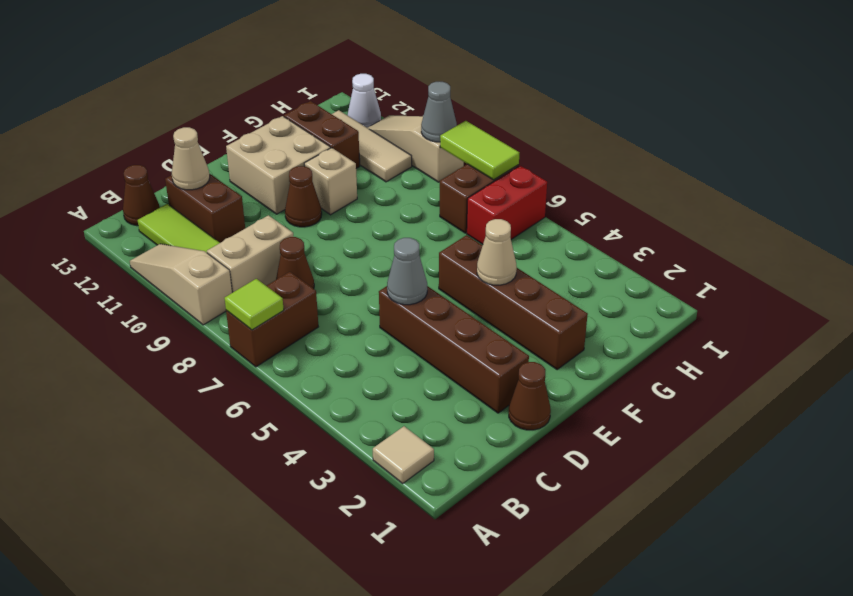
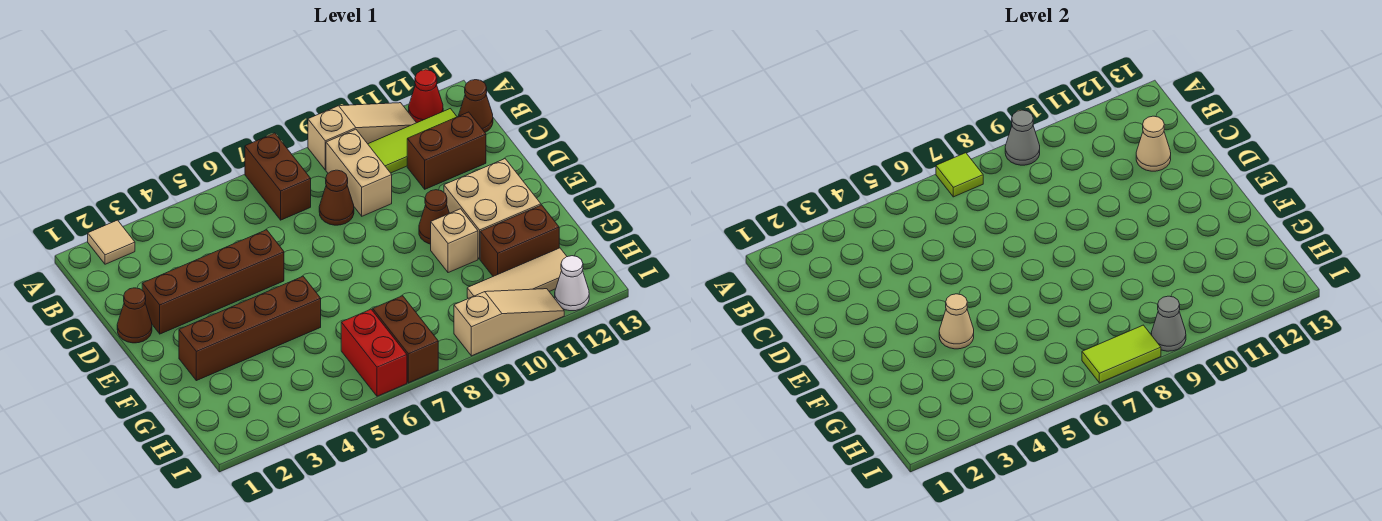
none -> red cone A12 level 1
grey cone D5 level 2 -> grey cone A9 level 2

